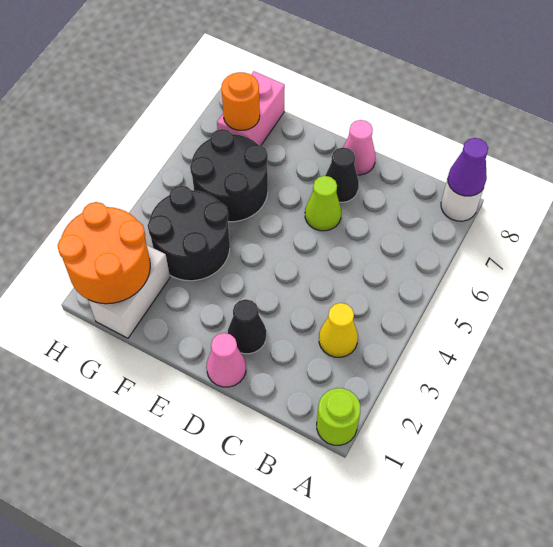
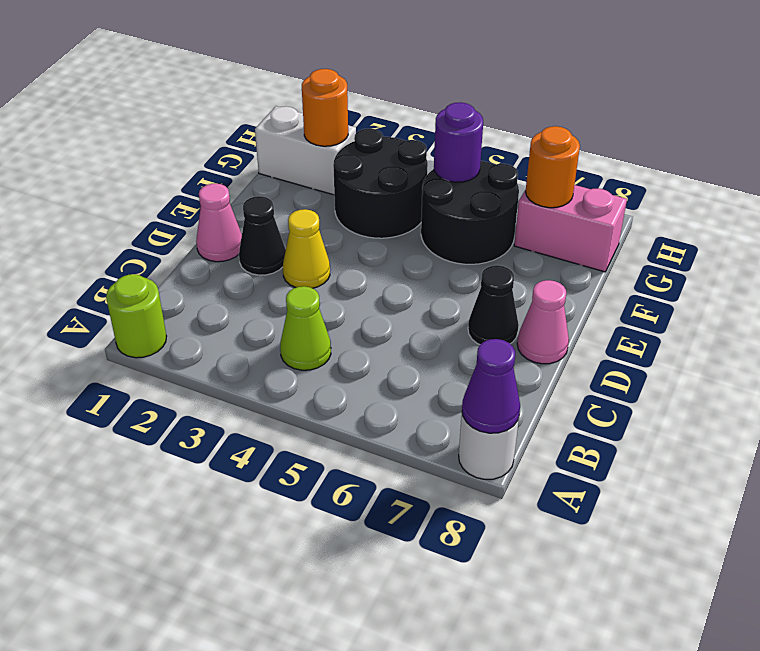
yellow cone B3 level 1 -> yellow cone D3 level 1
lime cone D6 level 1 -> lime cone B4 level 1
orange round brick G1:H2 level 2 -> orange round brick G2 level 2
none -> purple round brick G5 level 2

